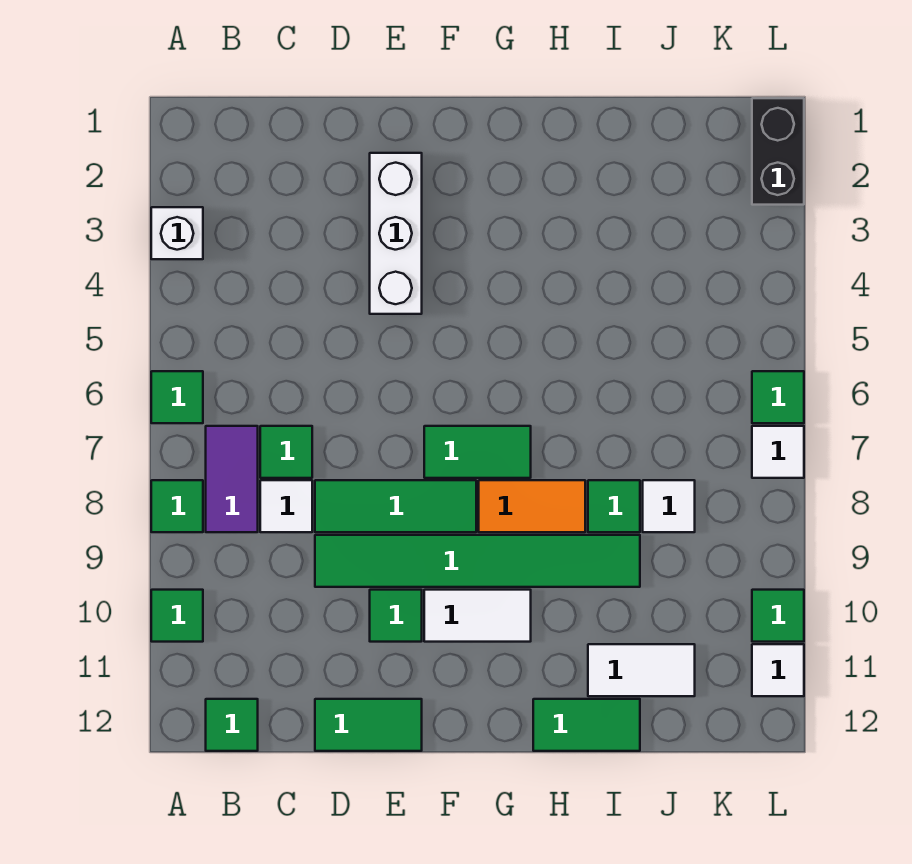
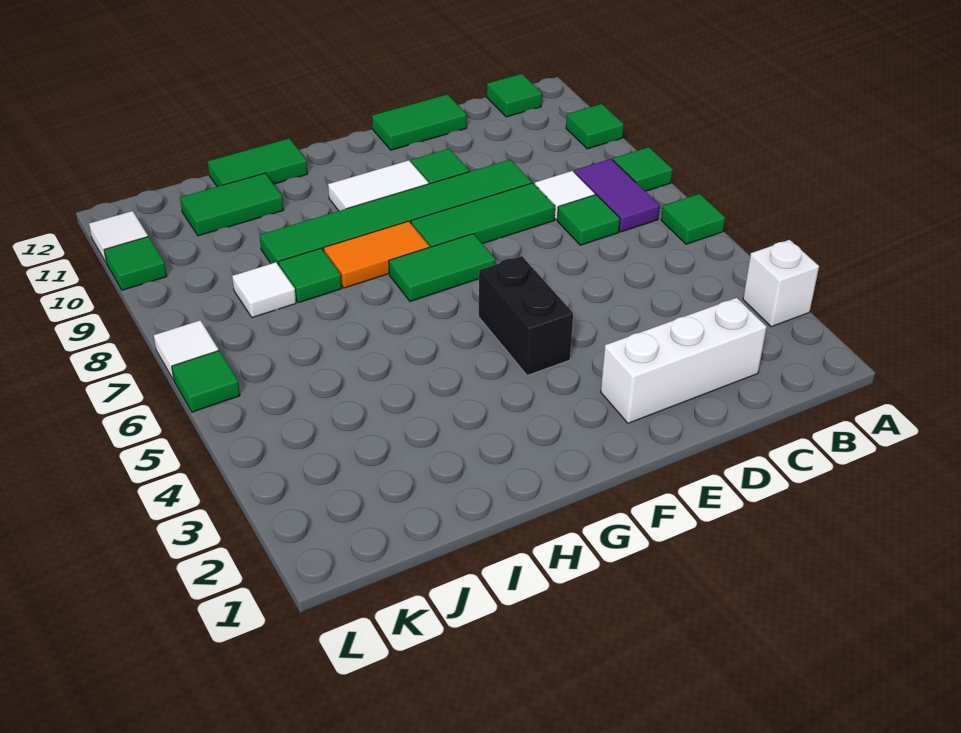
white brick E2:E4 level 1 -> white brick C2:E2 level 1
white tile I11:J11 level 1 -> green tile I11:J11 level 1
black brick L1:L2 level 1 -> black brick F4:F5 level 1

